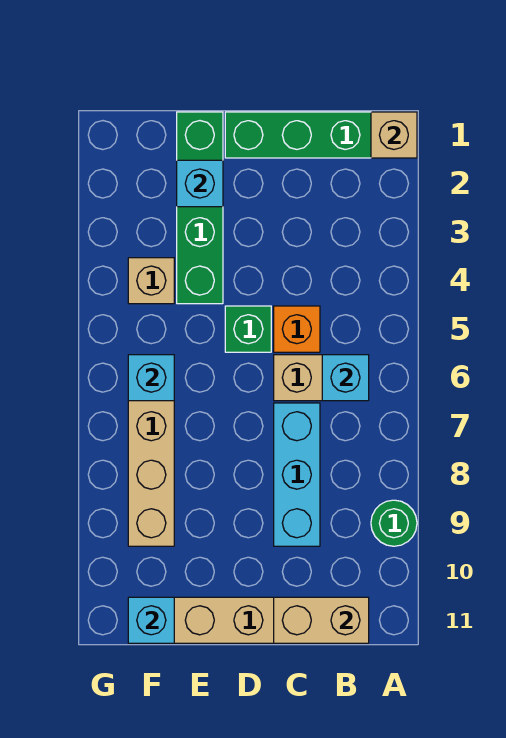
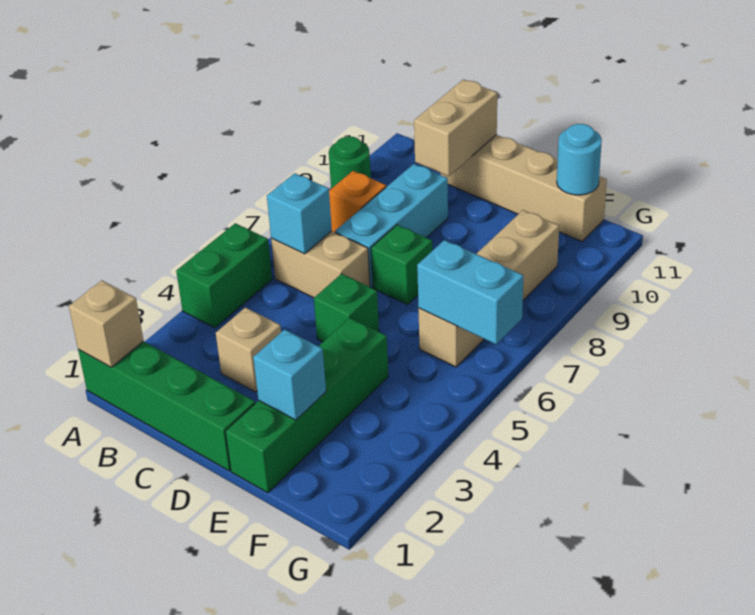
none -> green brick A4:A5 level 1
tan brick B11:C11 level 2 -> tan brick C10:C11 level 2
orange brick C5 level 1 -> orange brick B8 level 1
none -> green brick D7 level 1
tan brick F4 level 1 -> tan brick C3 level 1
cyan brick F6 level 2 -> cyan brick F6:G6 level 2
cyan brick F11 level 2 -> cyan round brick F11 level 2

